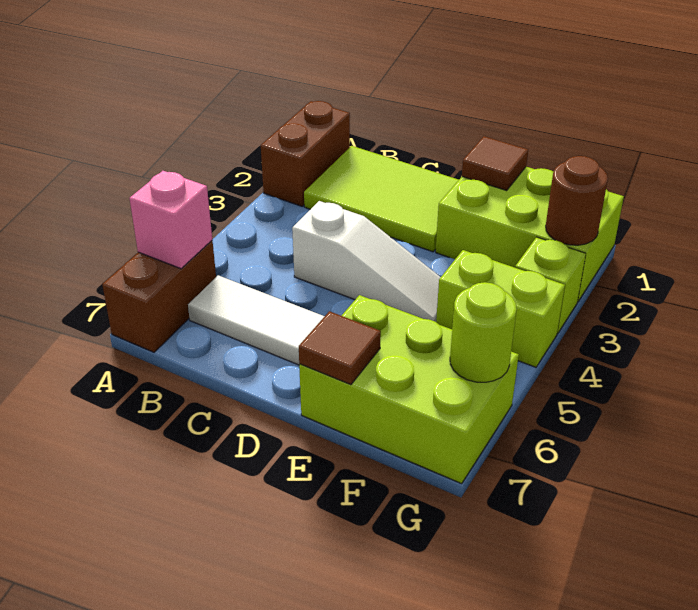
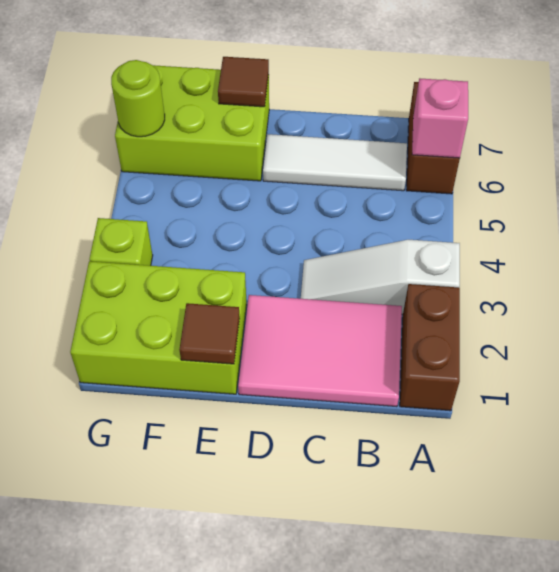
lime tile B1:D2 level 1 -> pink tile B1:D2 level 1
white slope C4:E4 level 1 top C -> white slope A3:C3 level 1 top A
lime brick F4:G4 level 1 -> none
brown round brick G2 level 2 -> none

